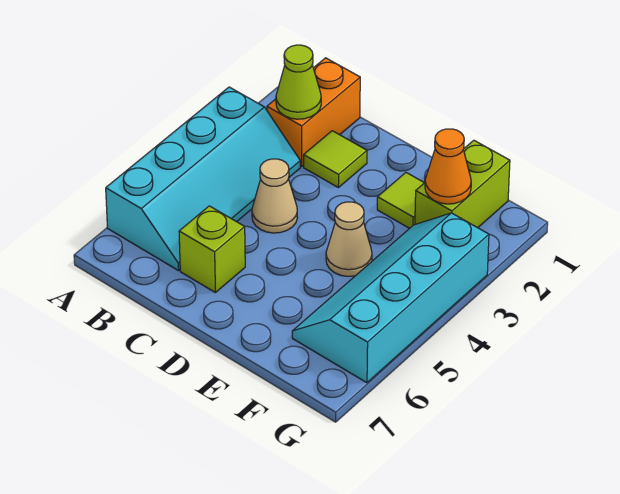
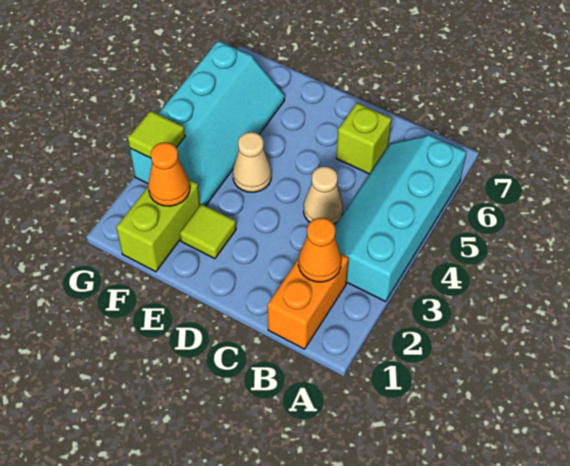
lime cone B2 level 2 -> orange cone B2 level 2
lime tile C2 level 1 -> lime tile G3 level 2

